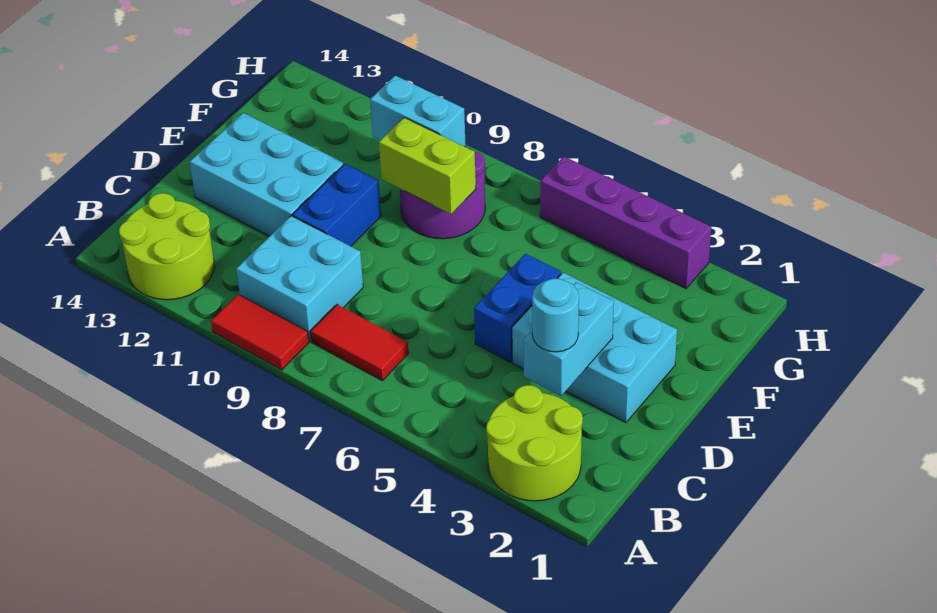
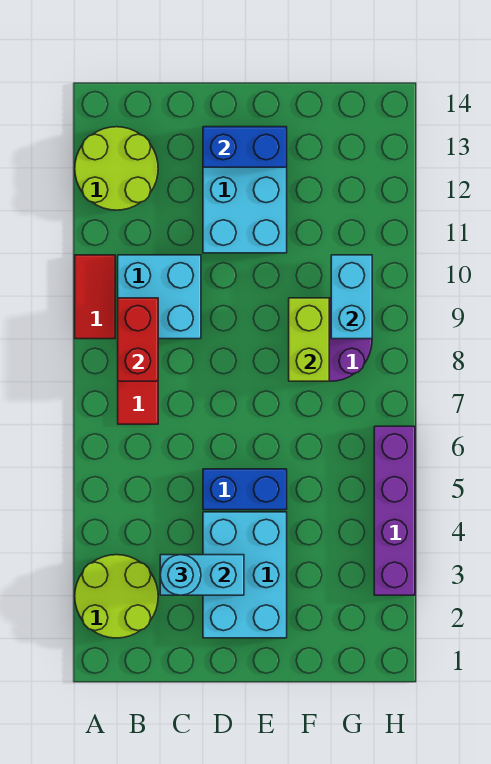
none -> red brick B8:B9 level 2
blue brick D10:E10 level 1 -> blue brick D13:E13 level 2

